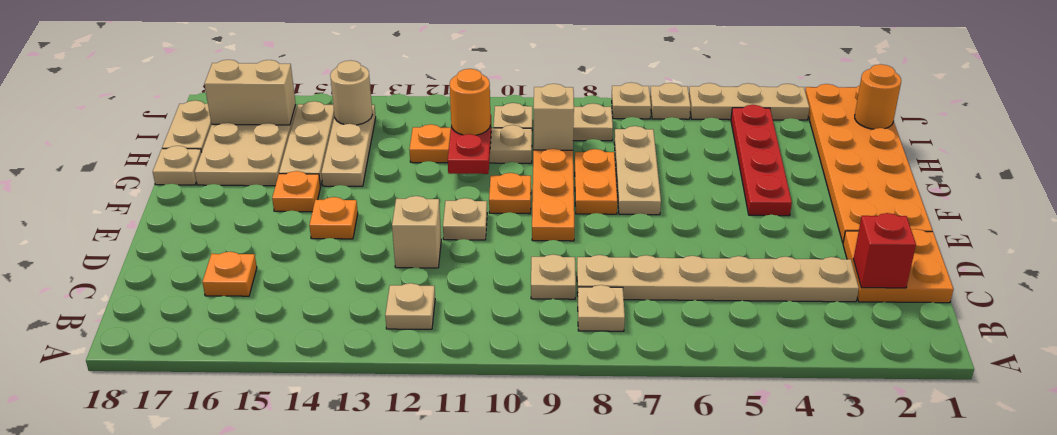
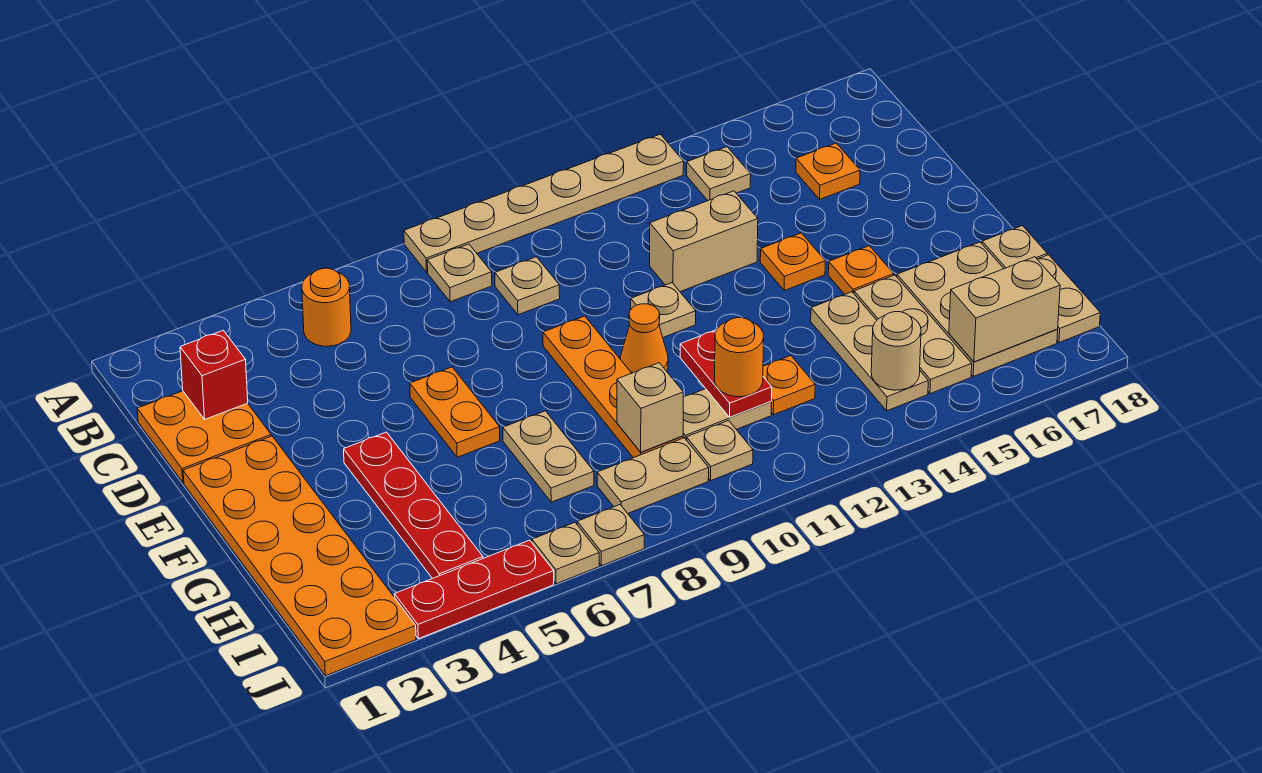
tan plate B12 level 1 -> tan plate B14 level 1
tan plate C3:C8 level 1 -> tan plate A8:A13 level 1
tan brick D12 level 1 -> tan brick D12:D13 level 1
tan plate F7:H7 level 1 -> tan plate G7:H7 level 1
orange plate F8:G8 level 1 -> orange plate E6:F6 level 1
orange plate F10 level 1 -> orange cone F10 level 1
orange round brick I1 level 2 -> orange round brick B5 level 1
tan plate J3:J5 level 1 -> red plate J3:J5 level 1

